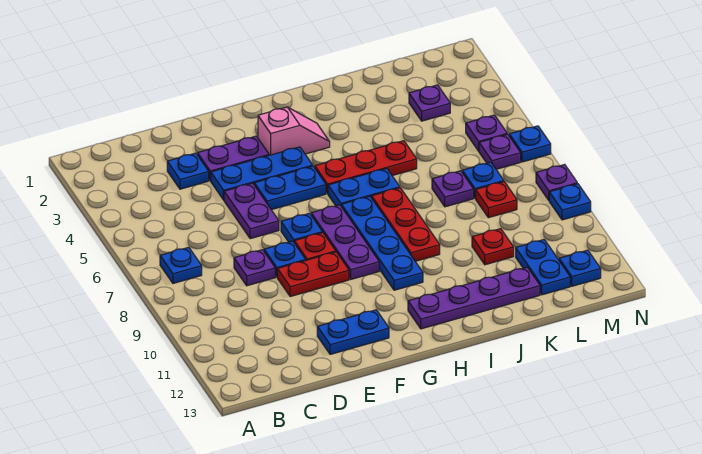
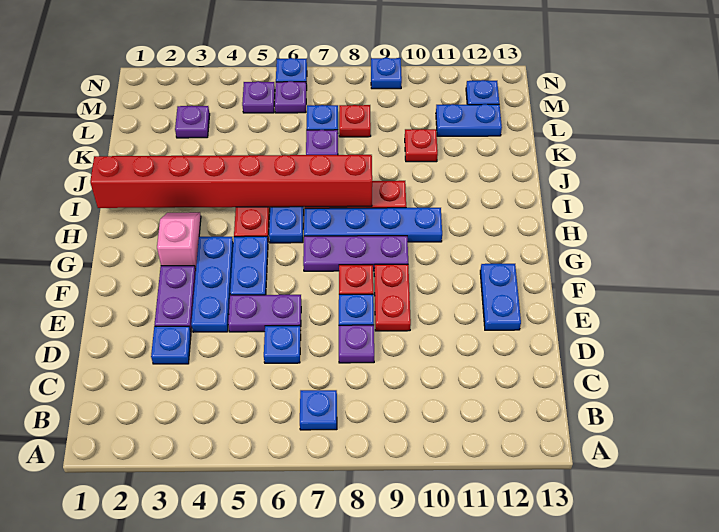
blue plate F7 level 1 -> blue plate D6 level 1
purple plate H12:K12 level 1 -> none
none -> red brick I1:I8 level 2
purple plate N8 level 1 -> none

